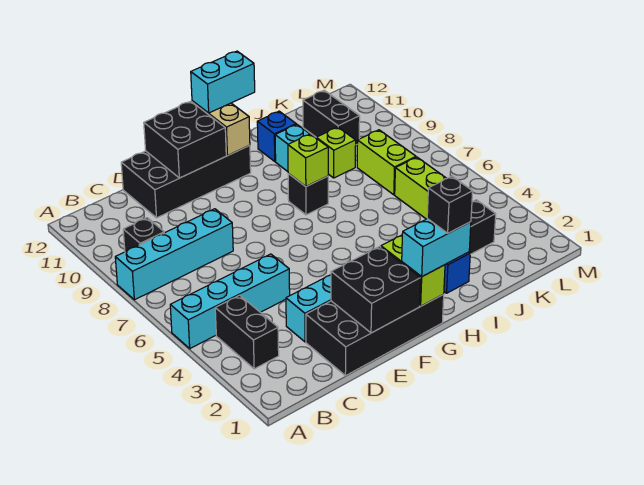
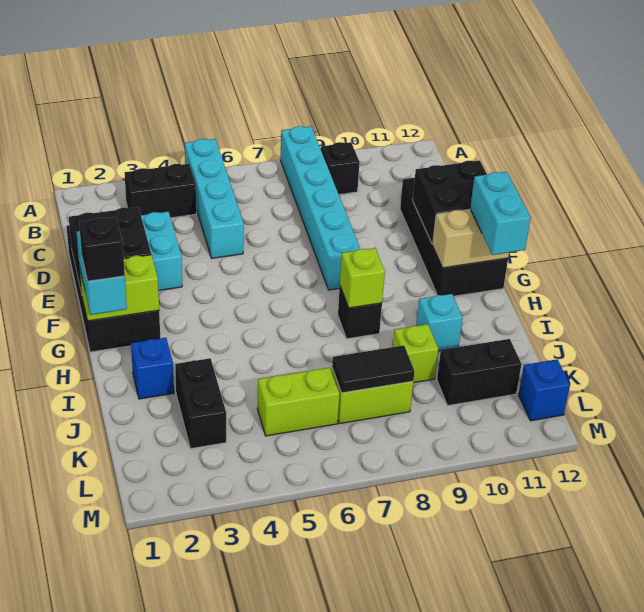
cyan brick A8:D8 level 1 -> cyan brick A8:F8 level 1
blue brick I11 level 1 -> blue brick L12 level 1
none -> black tile K7:K8 level 2

